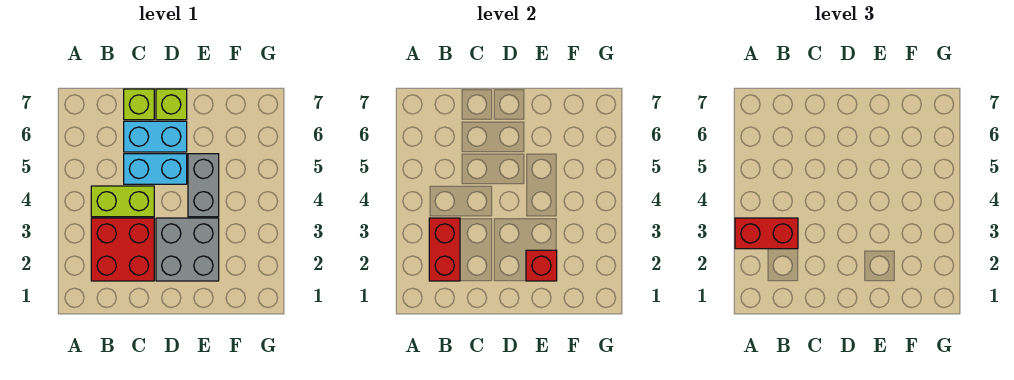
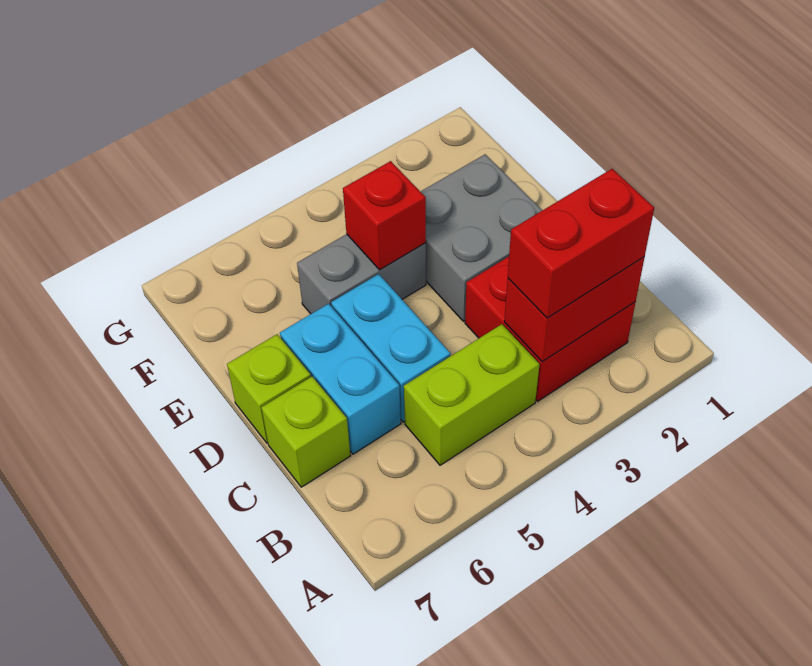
red brick A3:B3 level 3 -> red brick B2:B3 level 3
lime brick B4:C4 level 1 -> lime brick B4:B5 level 1
red brick E2 level 2 -> red brick E4 level 2

